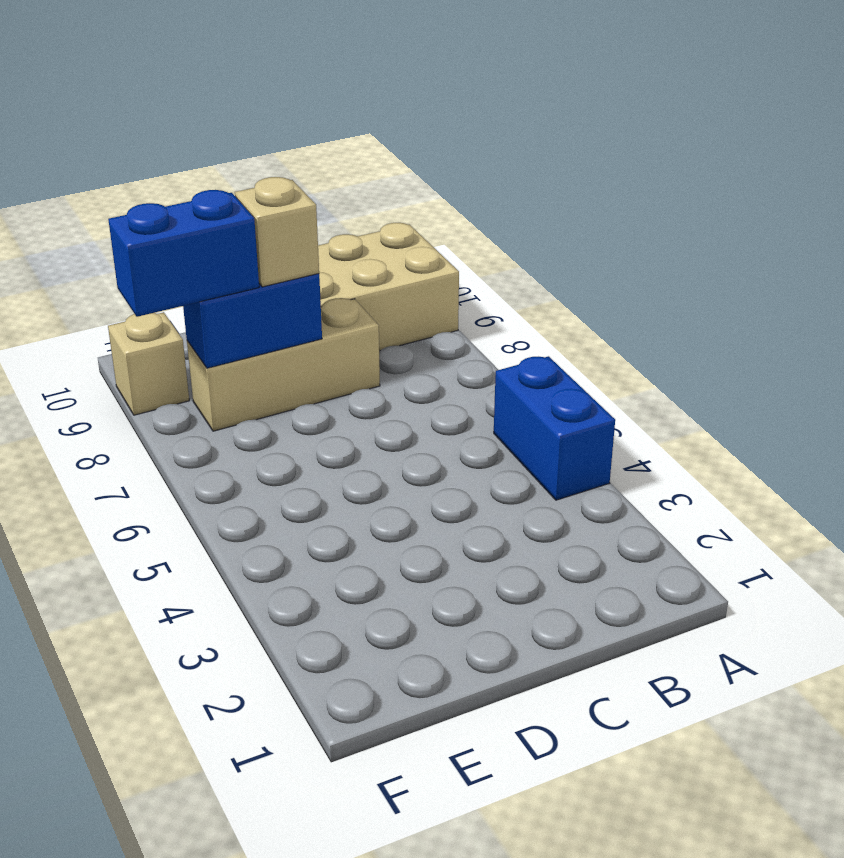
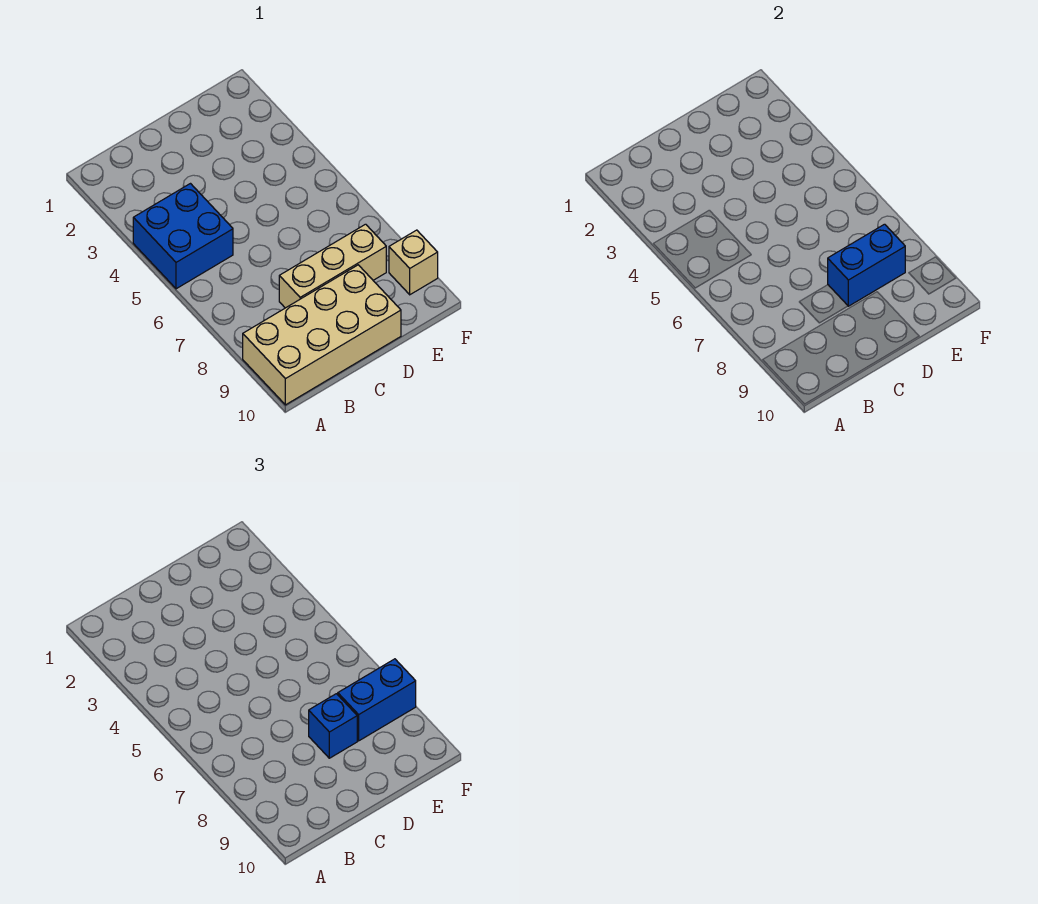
blue brick A4:A5 level 1 -> blue brick A4:B5 level 1
tan brick D8 level 3 -> blue brick D8 level 3

